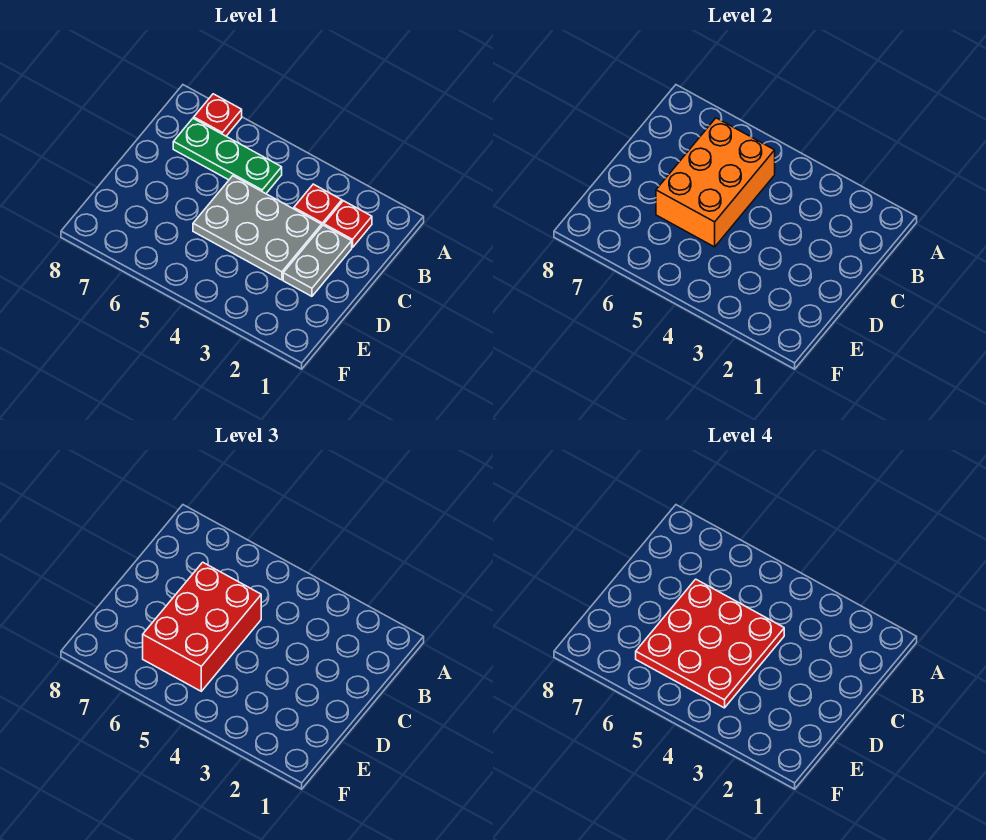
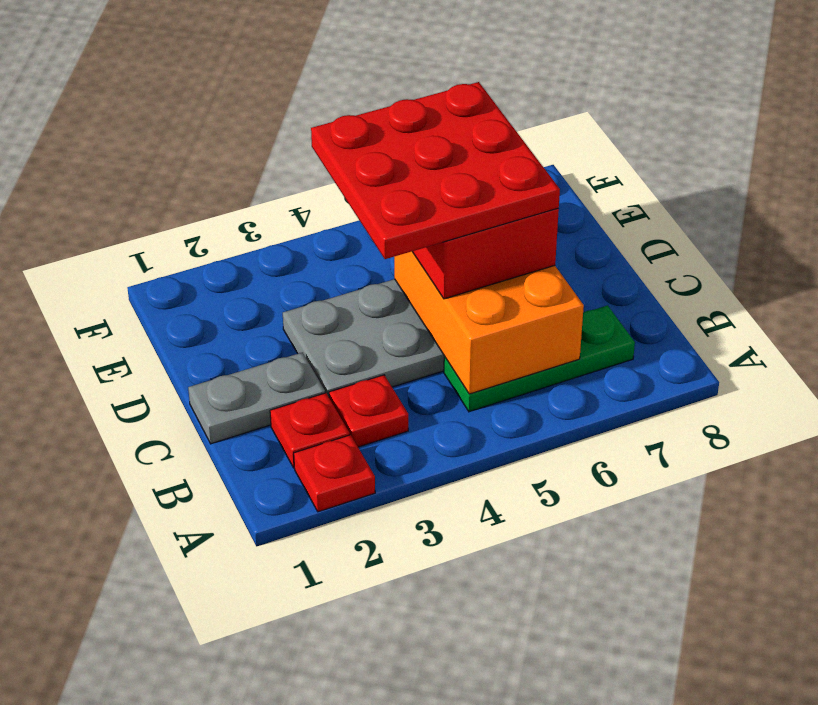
red plate A7 level 1 -> red plate A2 level 1
grey plate C2:D2 level 1 -> grey plate C1:C2 level 1

